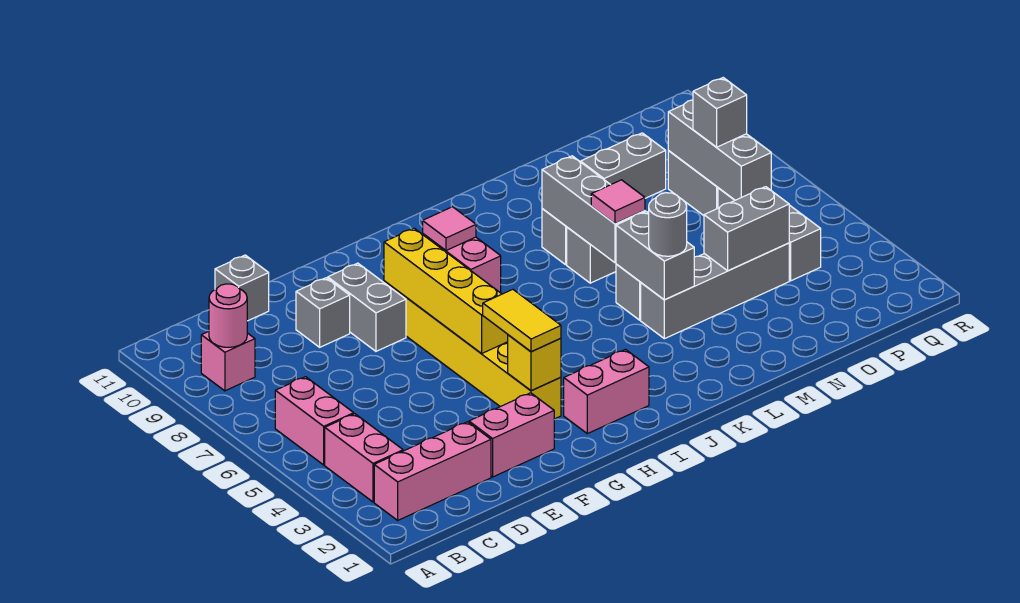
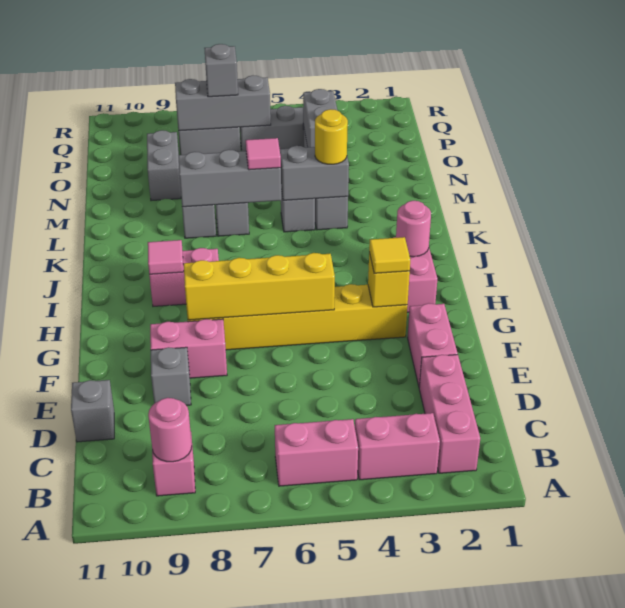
grey brick F8:F9 level 1 -> pink brick F8:F9 level 1
yellow tile G3:G4 level 3 -> yellow tile G3 level 3
none -> pink round brick I2 level 2
grey round brick L4 level 3 -> yellow round brick L4 level 3

